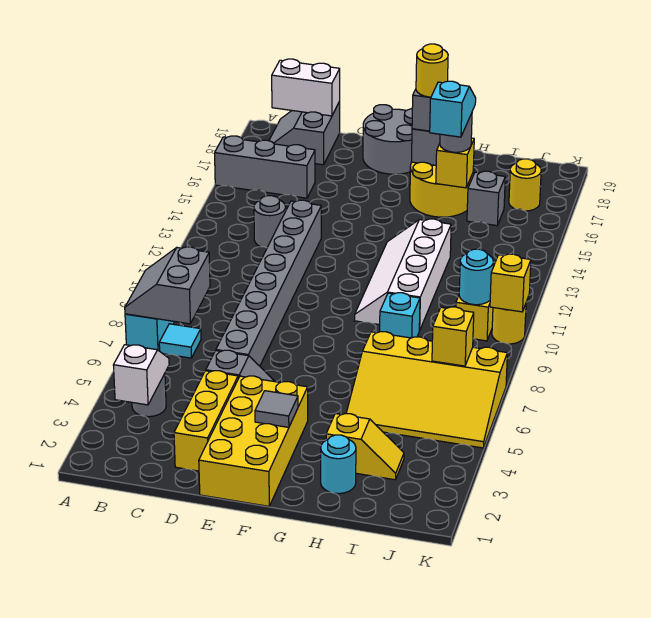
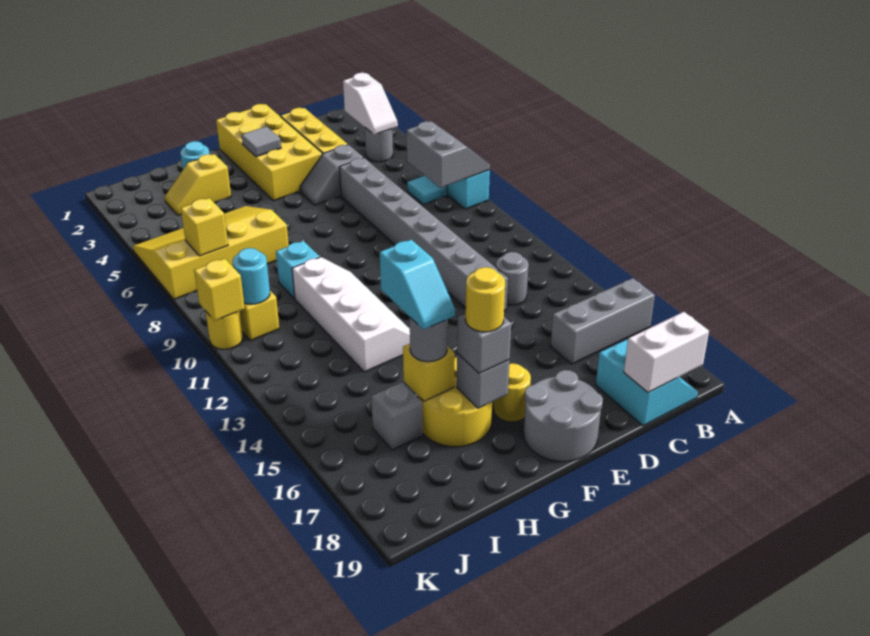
grey slope B18:C19 level 1 top C -> cyan slope B18:C19 level 1 top C
yellow round brick J17 level 1 -> yellow round brick F17 level 1

